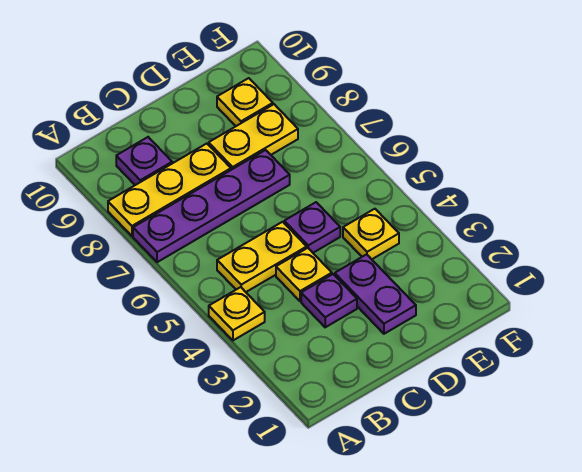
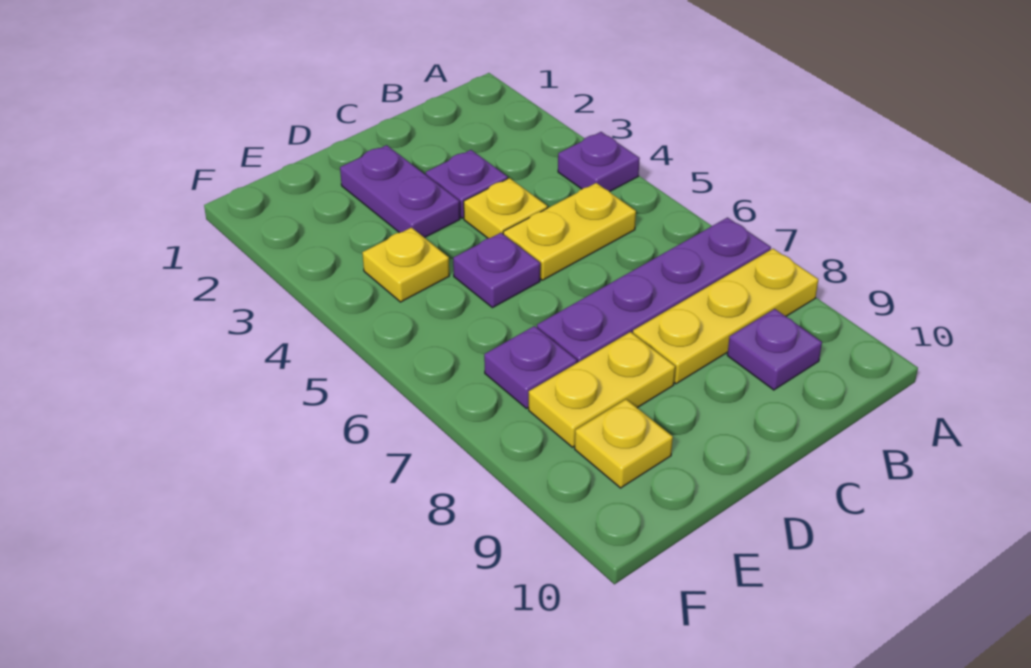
yellow plate A4 level 1 -> purple plate A4 level 1
none -> purple plate E7 level 1

